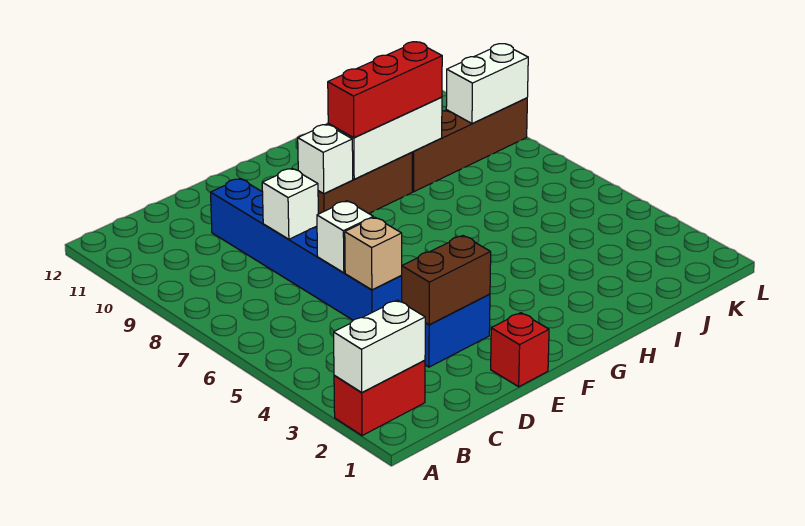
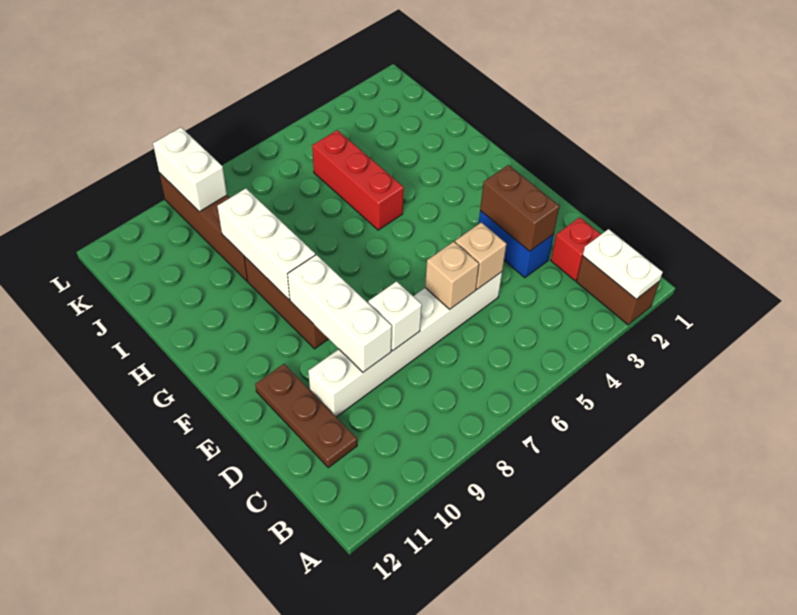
red brick A2:B2 level 1 -> brown brick A2:B2 level 1
white brick A2:B2 level 2 -> white plate A2:B2 level 2
none -> brown plate C11:E11 level 1
blue brick D5:D10 level 1 -> white brick D5:D10 level 1
white brick D6 level 2 -> tan brick D6 level 2
red brick E1 level 1 -> red brick C2 level 1
white brick F9 level 2 -> white brick D9:F9 level 2
red brick G9:I9 level 3 -> red brick H5:J5 level 1

